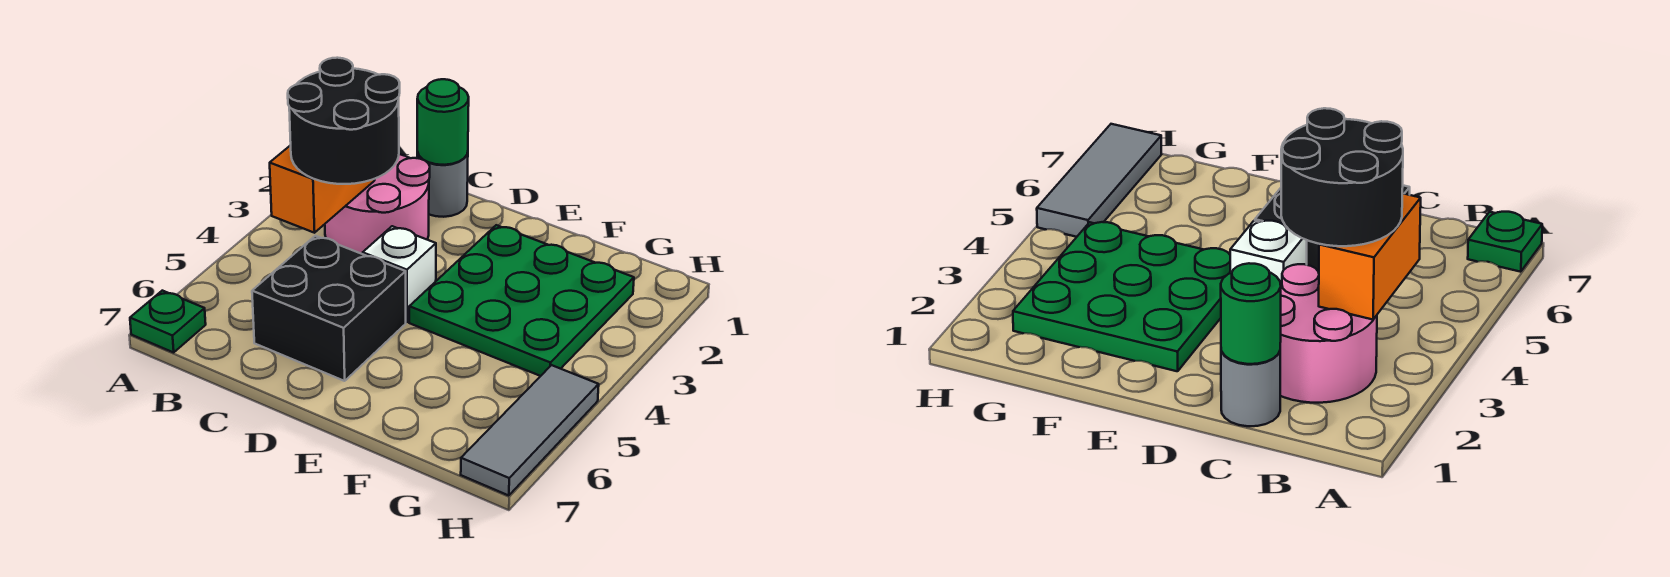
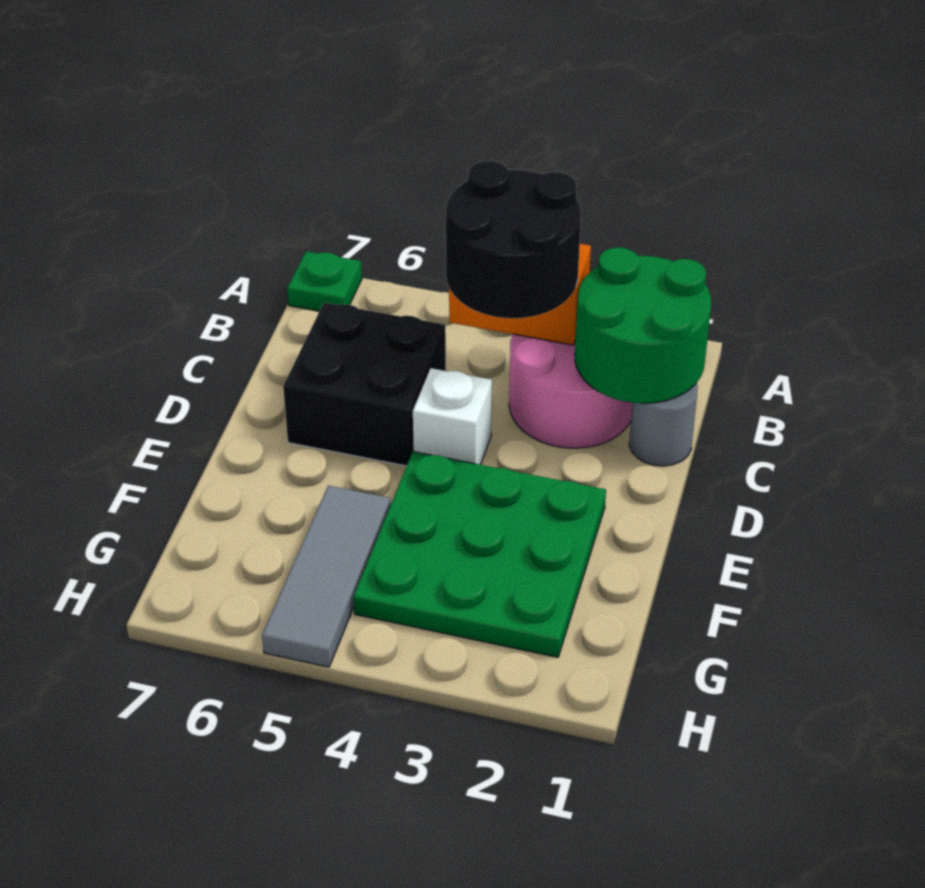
green round brick C1 level 2 -> green round brick B1:C2 level 2
grey tile H5:H7 level 1 -> grey tile F5:H5 level 1

